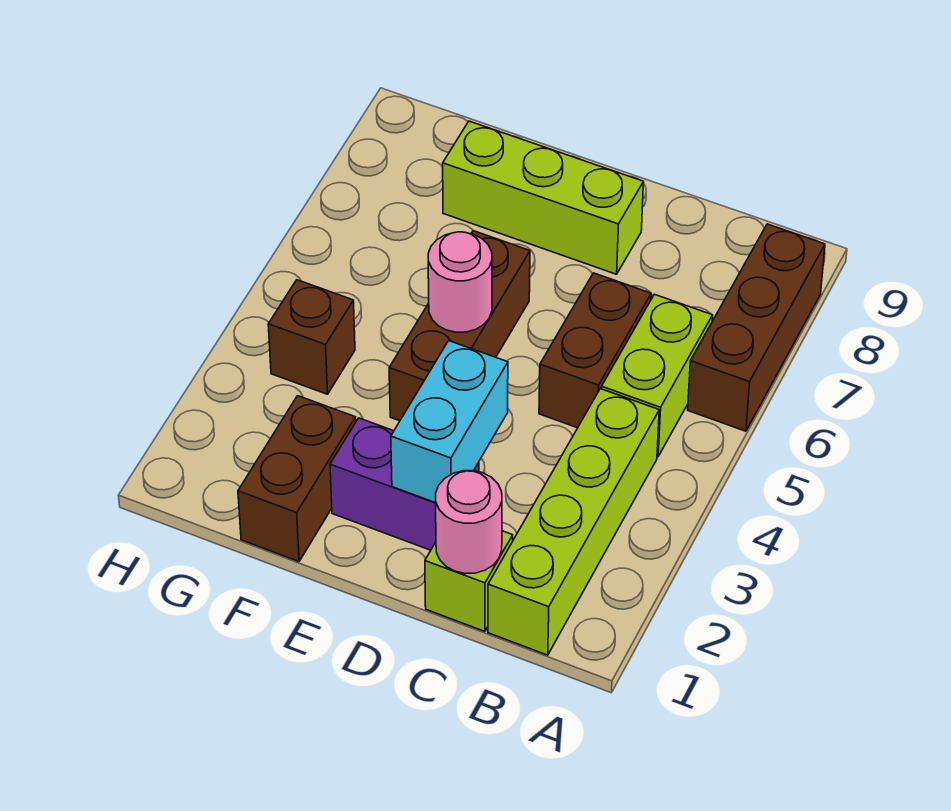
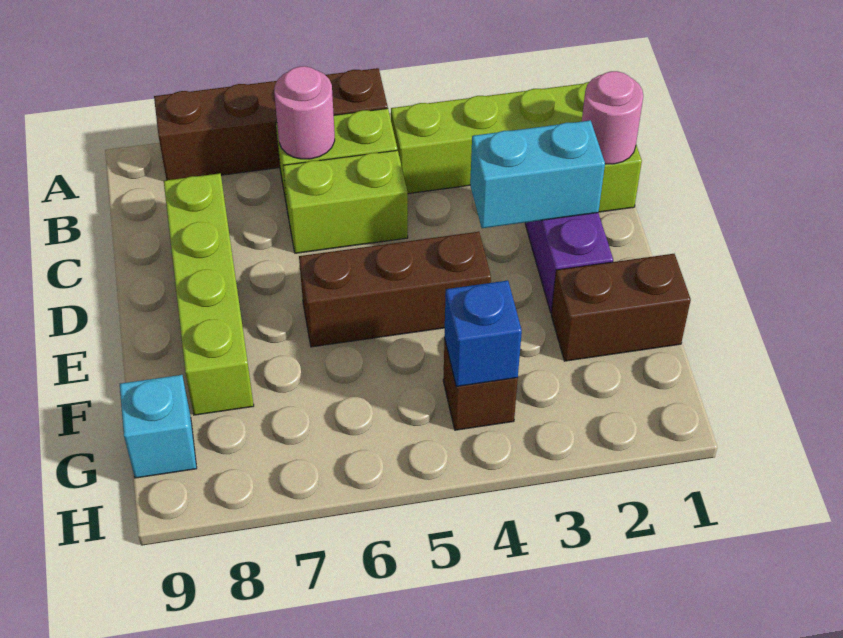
brown brick A6:A8 level 1 -> brown brick A5:A8 level 1
brown brick C5:C6 level 1 -> lime brick C5:C6 level 1
lime brick D8:F8 level 1 -> lime brick C8:F8 level 1
pink round brick E5 level 2 -> pink round brick B6 level 2
none -> blue brick G4 level 2
none -> cyan brick G9 level 1

